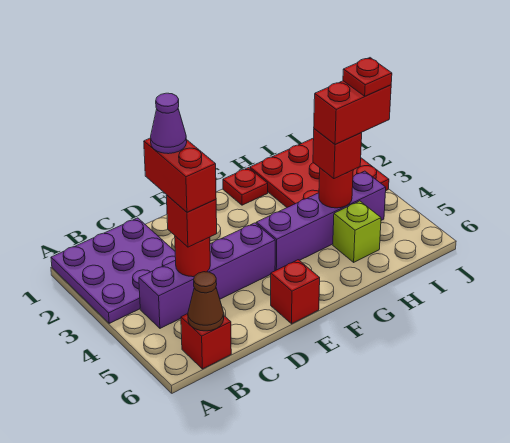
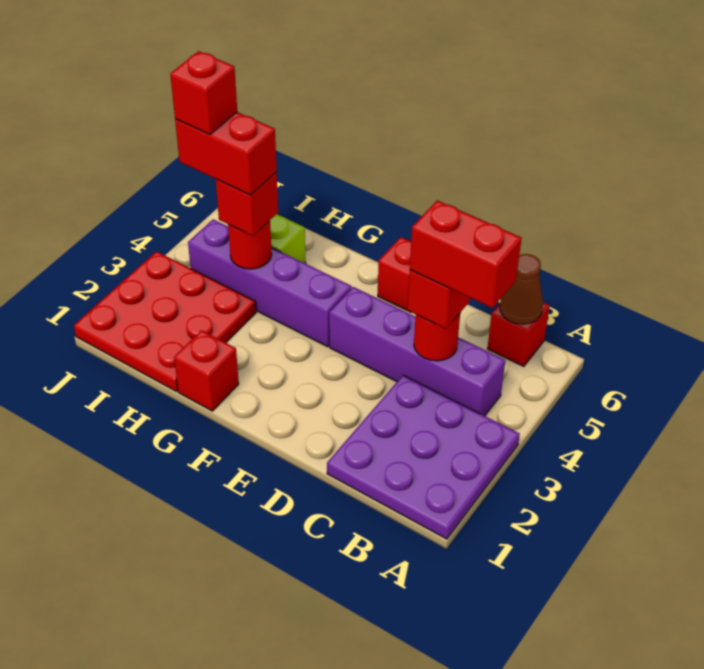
red brick C3:C4 level 4 -> red brick B4:C4 level 4
purple cone C3 level 5 -> none
red plate G1 level 1 -> red brick G1 level 1
red plate I4 level 5 -> red brick I4 level 5

